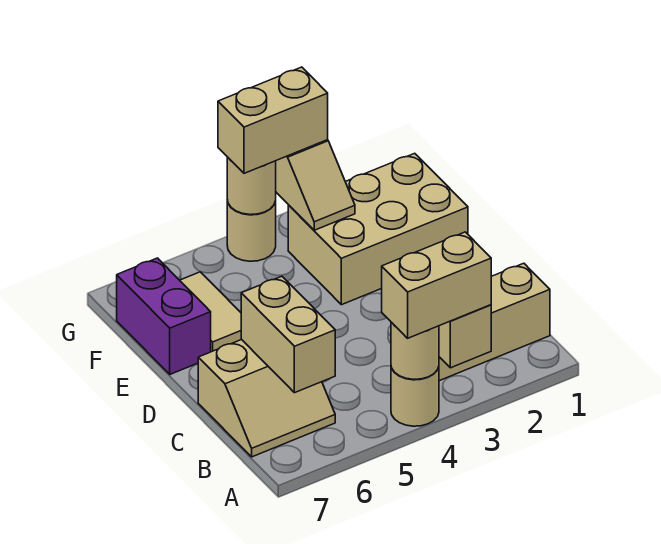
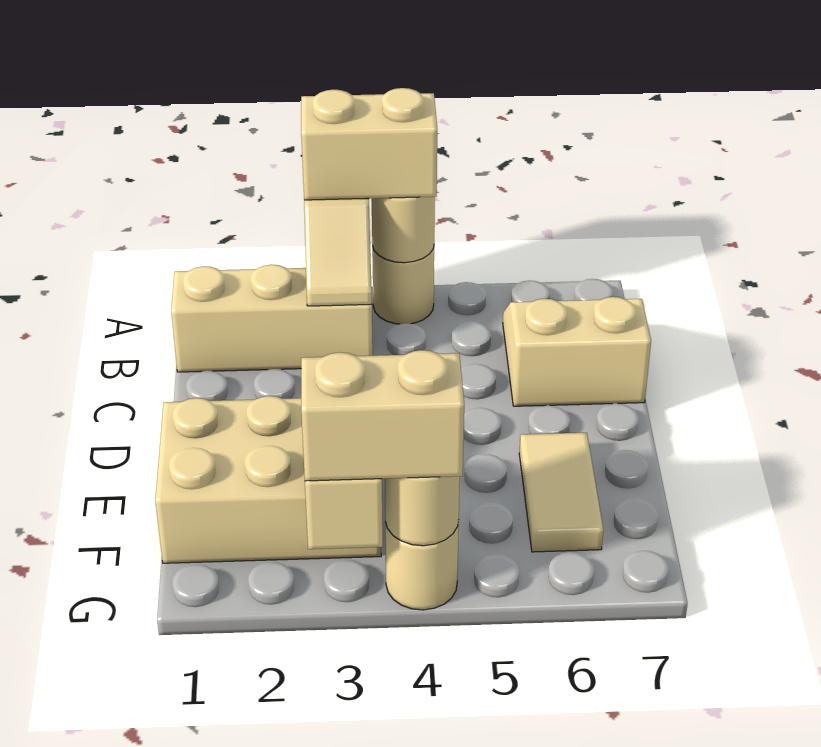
tan brick B6:C6 level 2 -> none
purple brick E7:F7 level 1 -> none

